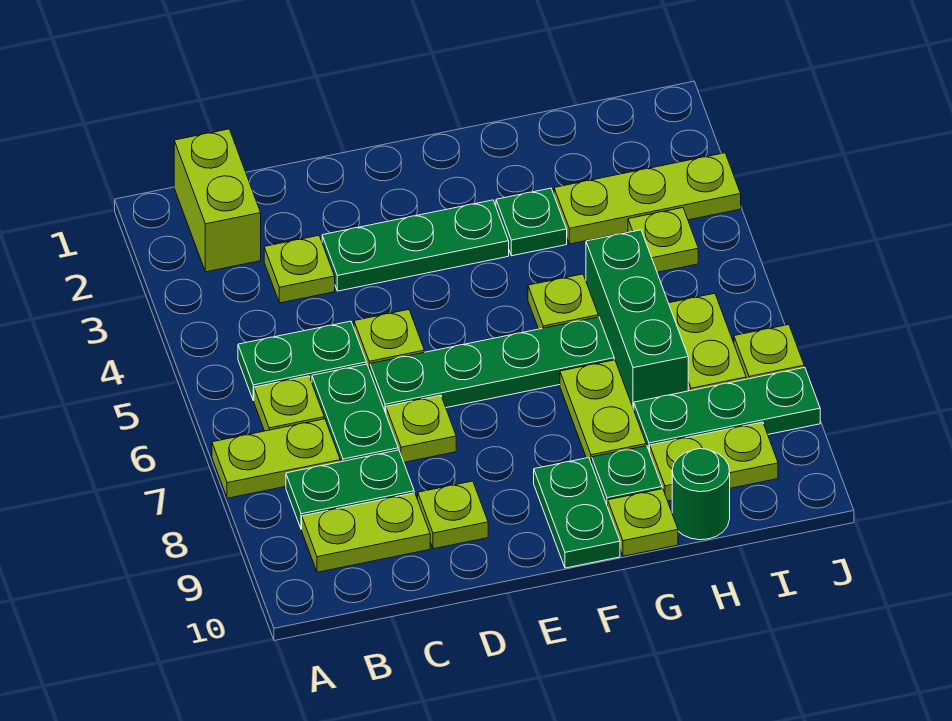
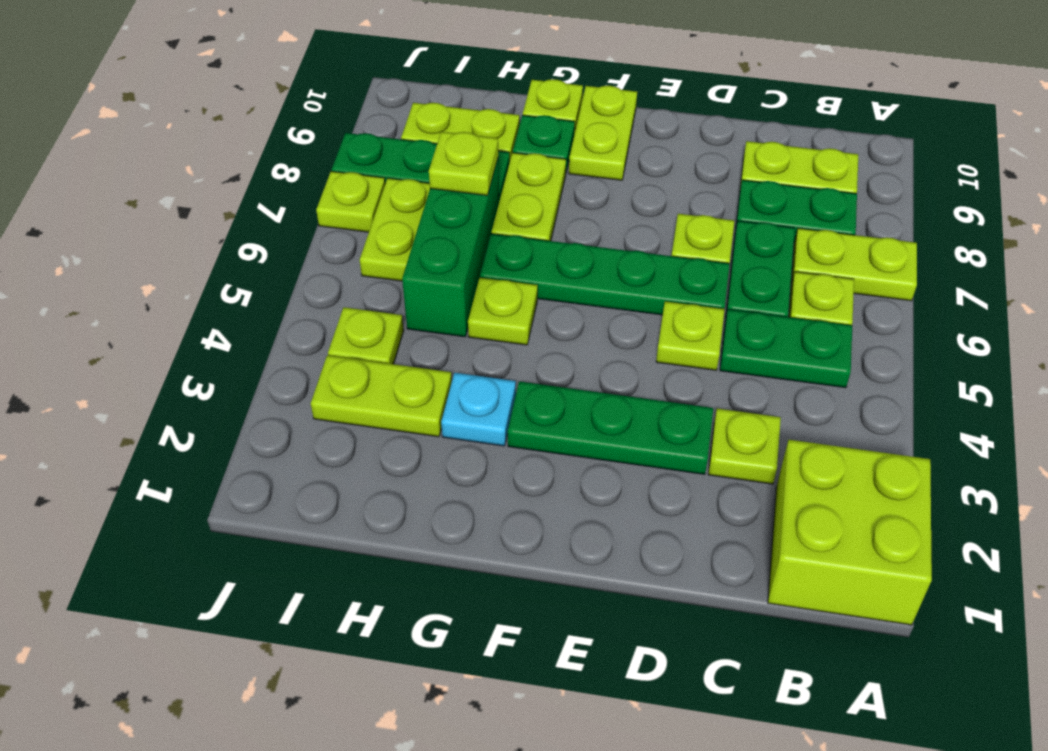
lime brick B1:B2 level 1 -> lime brick A1:B2 level 1
lime plate D9 level 1 -> lime plate H7 level 2
green plate F9:F10 level 1 -> lime plate F9:F10 level 1
green plate G3 level 1 -> cyan plate G3 level 1
lime plate H3:J3 level 1 -> lime plate H3:I3 level 1
green round brick H10 level 1 -> none

